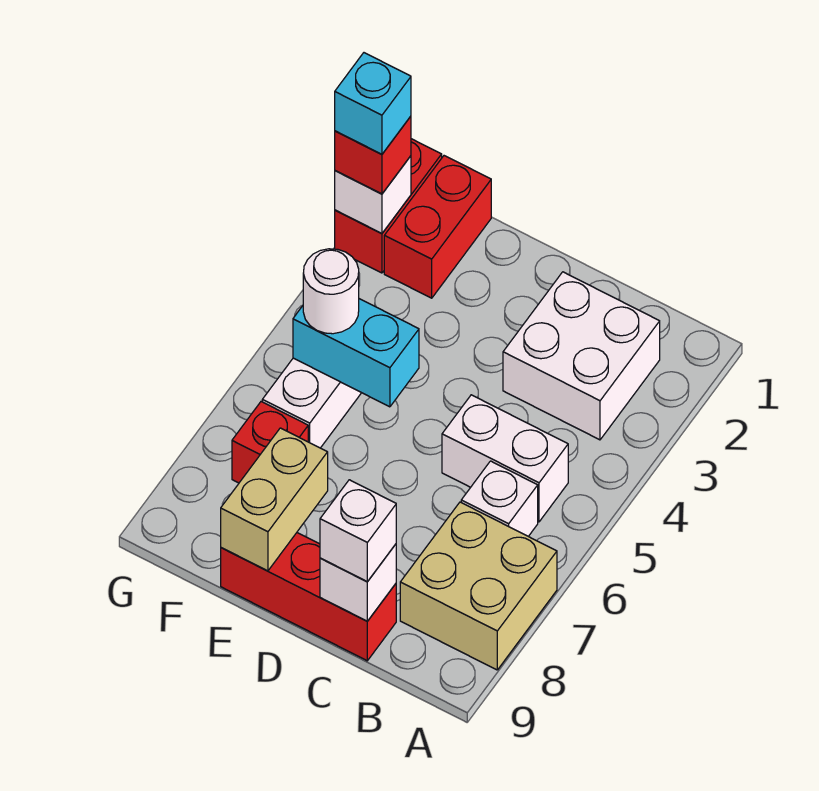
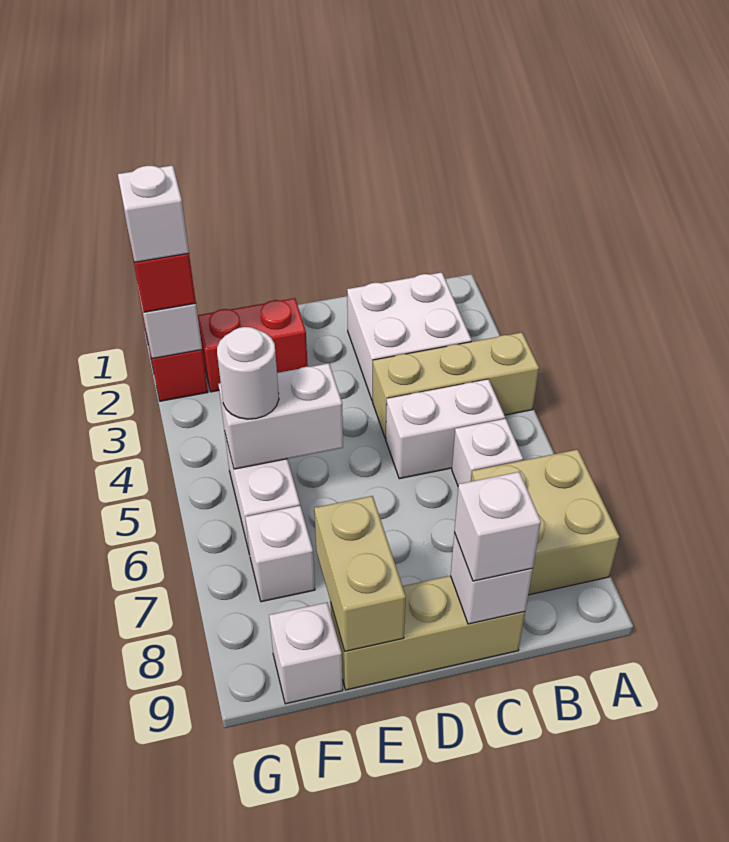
none -> tan brick A4:C4 level 1
red brick C9:E9 level 1 -> tan brick C9:E9 level 1
cyan brick E5:F5 level 2 -> white brick E5:F5 level 2
red brick F1:F2 level 1 -> red brick E2:F2 level 1
red brick F7 level 1 -> white brick F7 level 1
none -> white brick F9 level 1
cyan brick G2 level 4 -> white brick G2 level 4

